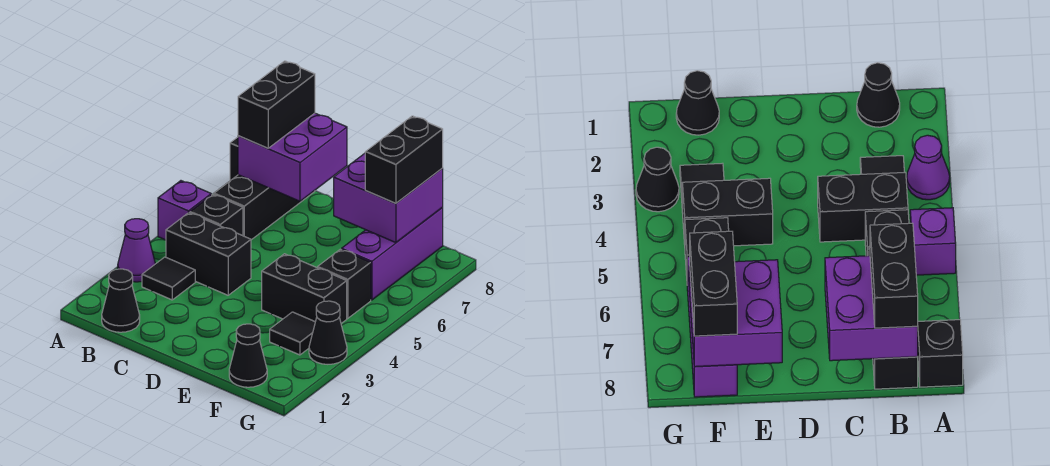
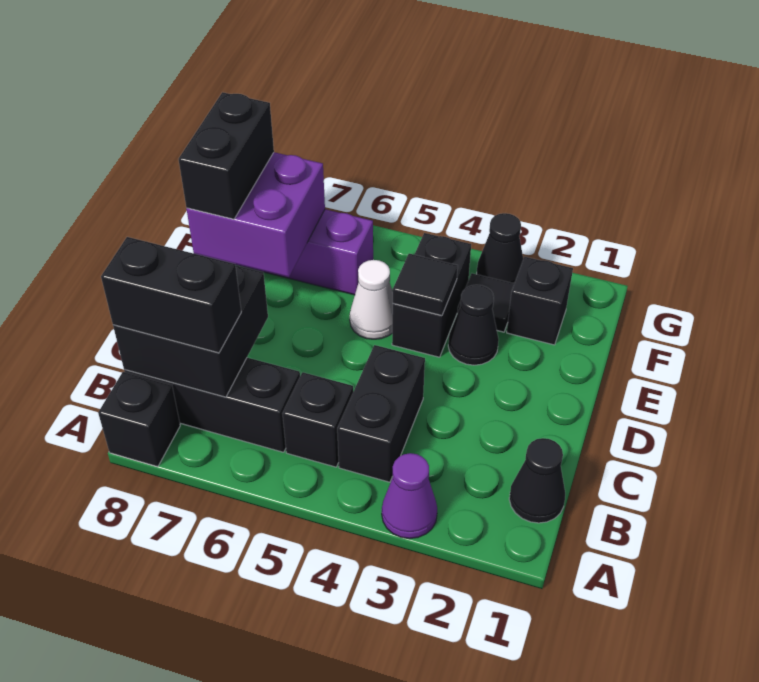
purple brick A5 level 1 -> none
black tile B3 level 1 -> black tile E4 level 2
purple brick B7:C8 level 2 -> black brick B7:C8 level 2
none -> white cone E5 level 1
black cone F1 level 1 -> black cone E3 level 1
black brick F5 level 1 -> black brick F2 level 1
black brick F7:F8 level 3 -> black brick E8:F8 level 3

